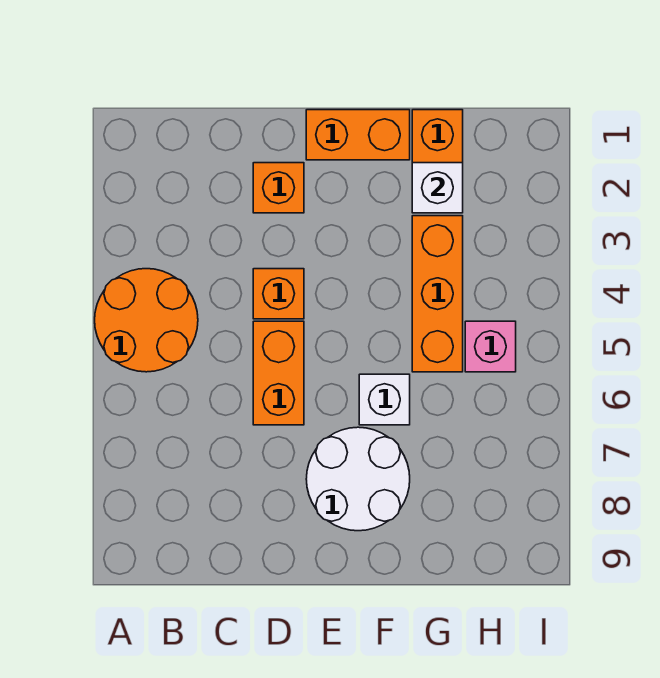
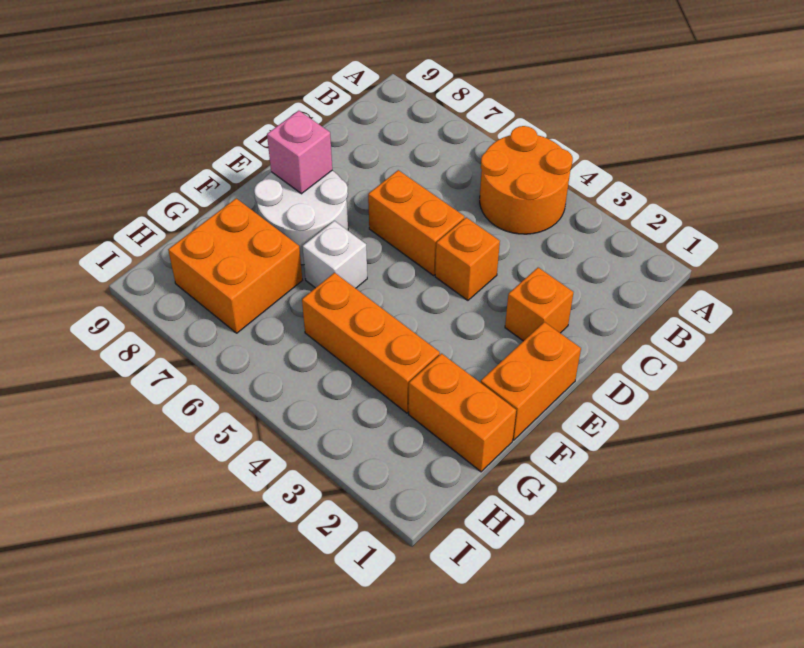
white brick G2 level 2 -> none
none -> orange brick G7:H8 level 1
pink brick H5 level 1 -> pink brick E8 level 2

